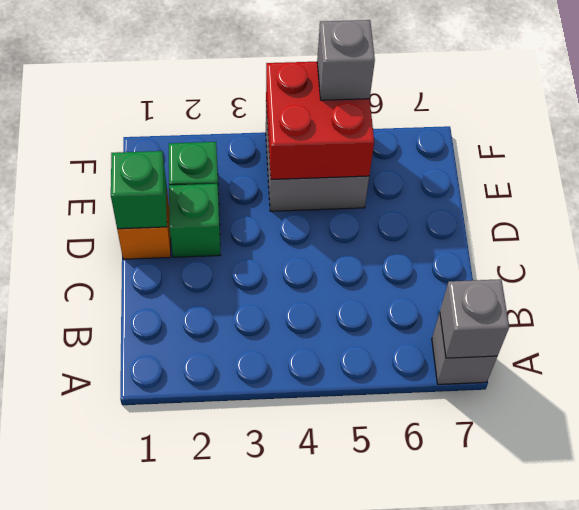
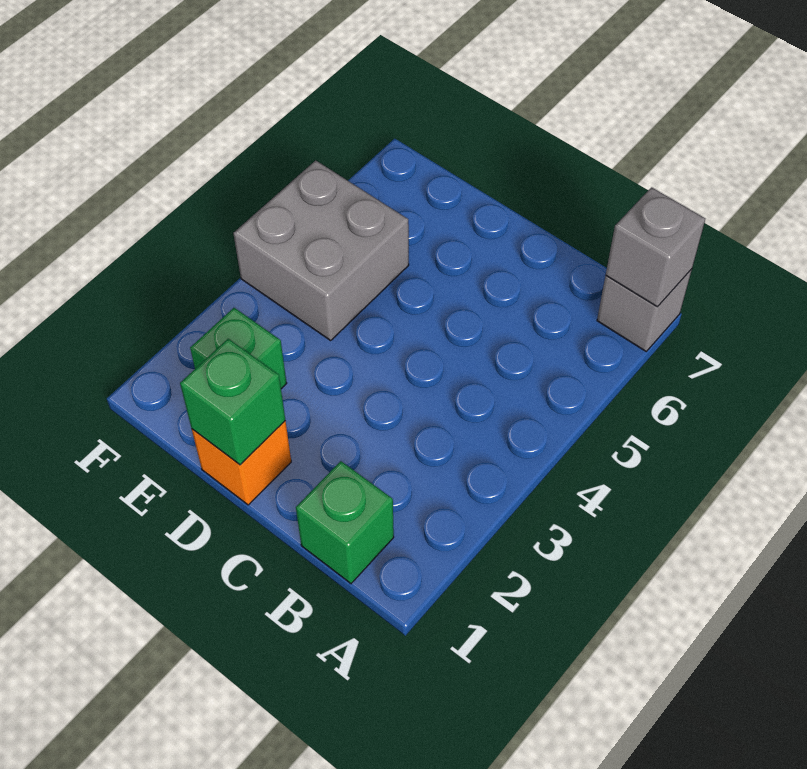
green brick D2 level 1 -> green brick B1 level 1
red brick E4:F5 level 2 -> none
grey brick F5 level 3 -> none

